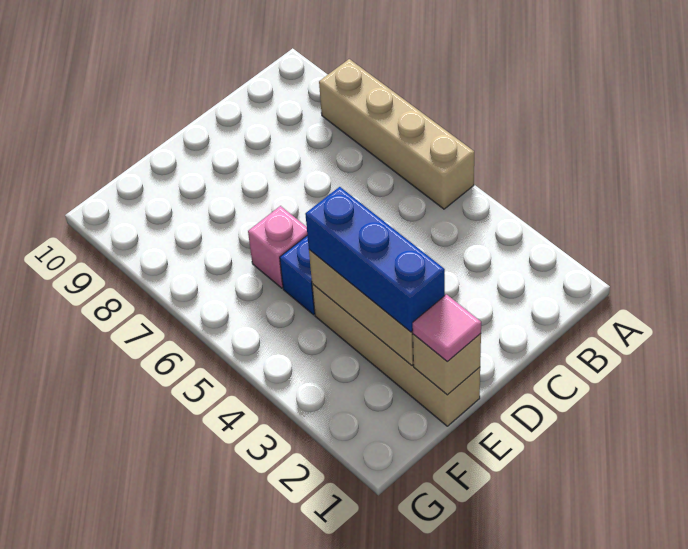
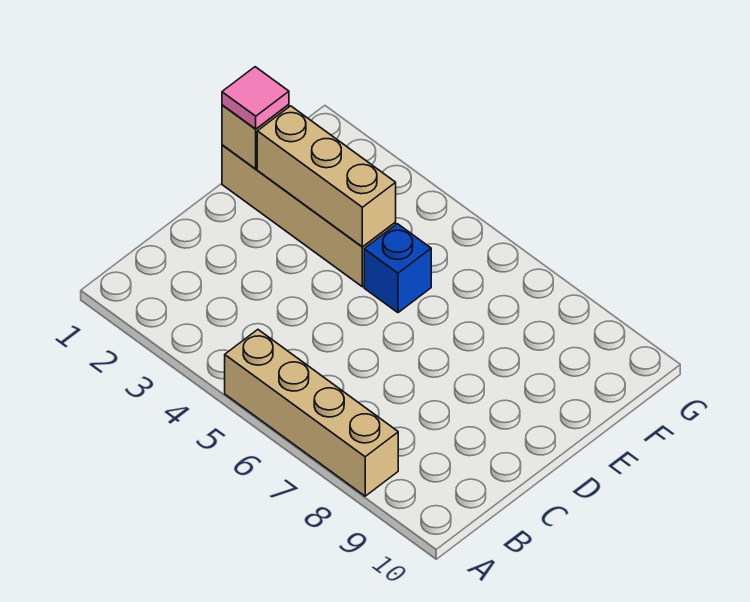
blue brick E2:E4 level 3 -> none
pink brick E6 level 1 -> none

